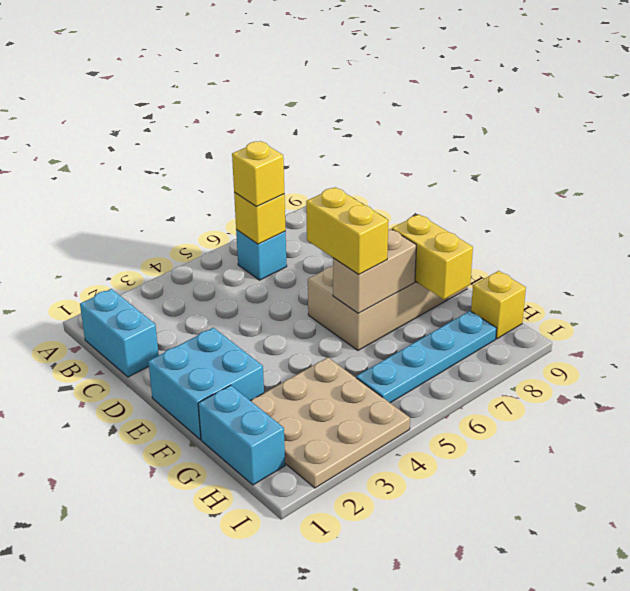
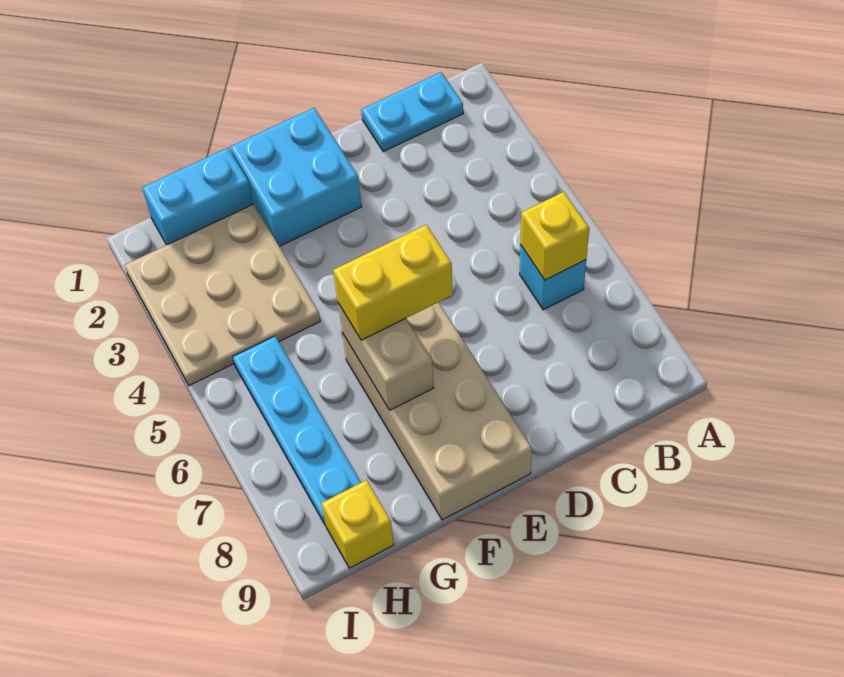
cyan brick B1:C1 level 1 -> cyan plate B1:C1 level 1
yellow brick B6 level 3 -> none
yellow brick F8:G8 level 2 -> none

